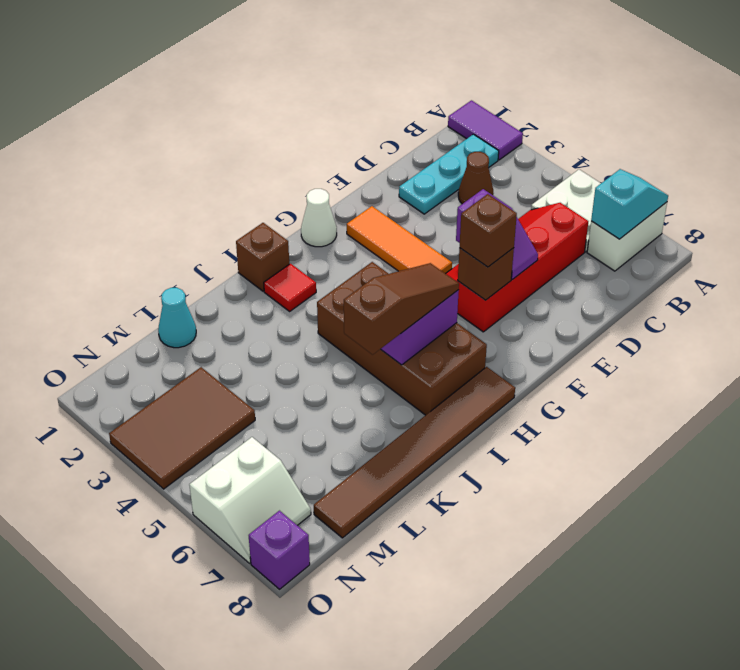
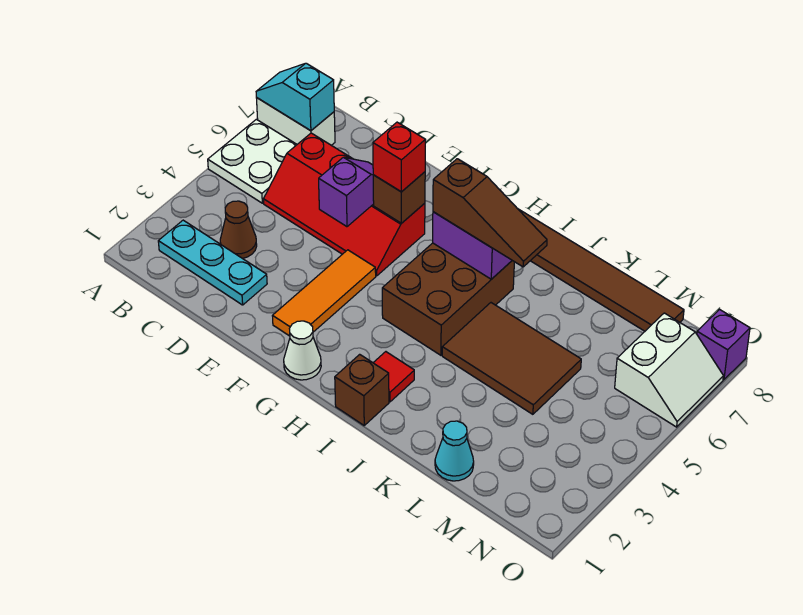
purple tile A1:A2 level 1 -> none
brown brick F6 level 3 -> red brick F6 level 3
brown brick H4:I7 level 1 -> brown brick H4:I6 level 1
brown slope H6:J6 level 3 top J -> brown slope H6:J6 level 3 top H
brown tile M3:O4 level 1 -> brown tile J4:L5 level 1
white slope N6:O7 level 1 top 6 -> white slope N6:O7 level 1 top N

